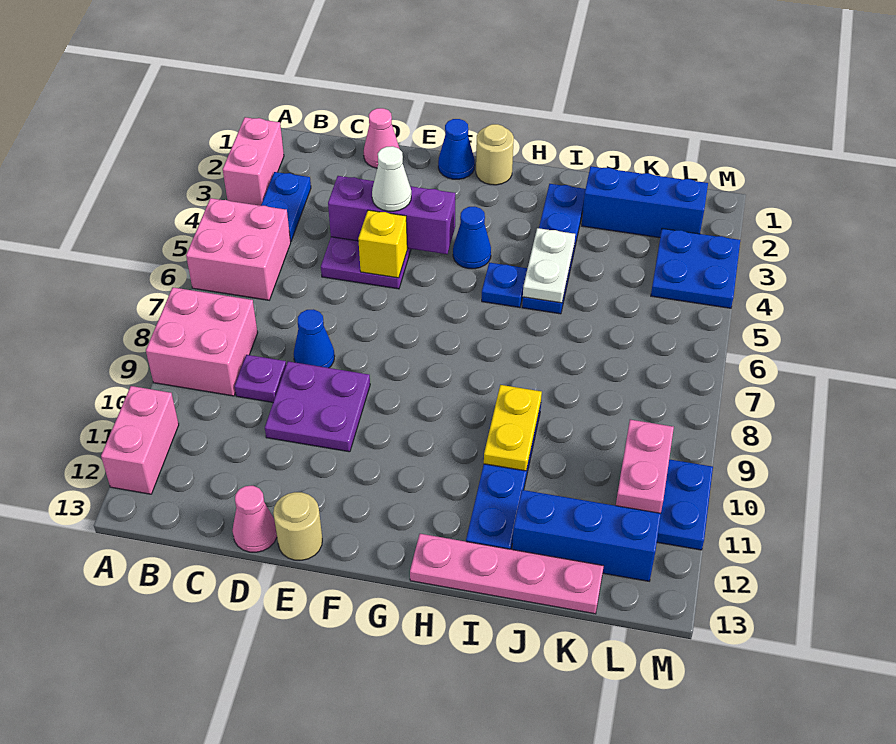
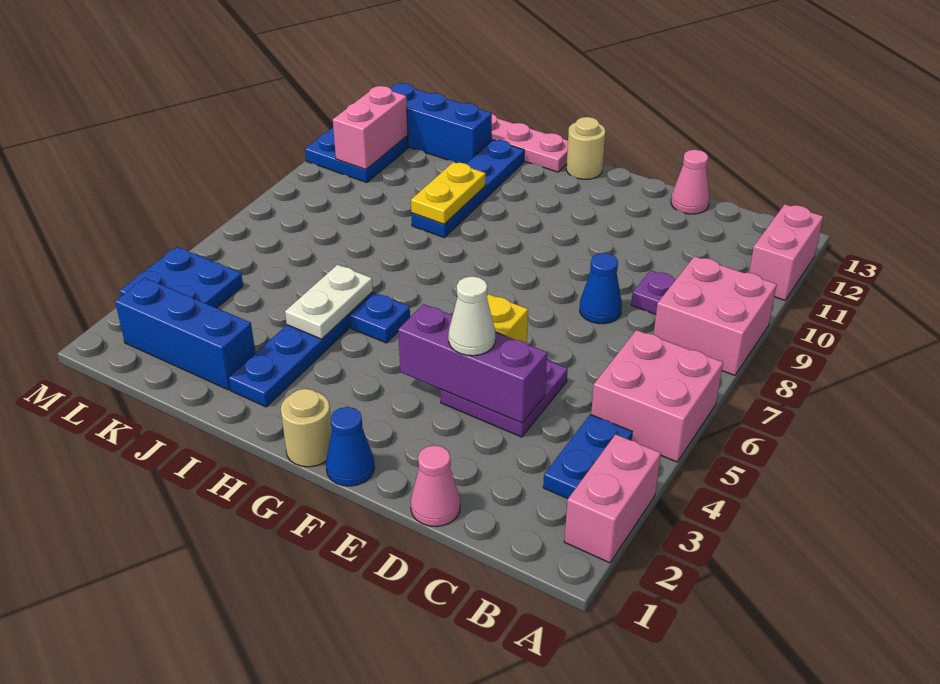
purple plate D9:E10 level 1 -> none
tan round brick E13 level 1 -> tan round brick G13 level 1
blue cone G4 level 1 -> none

